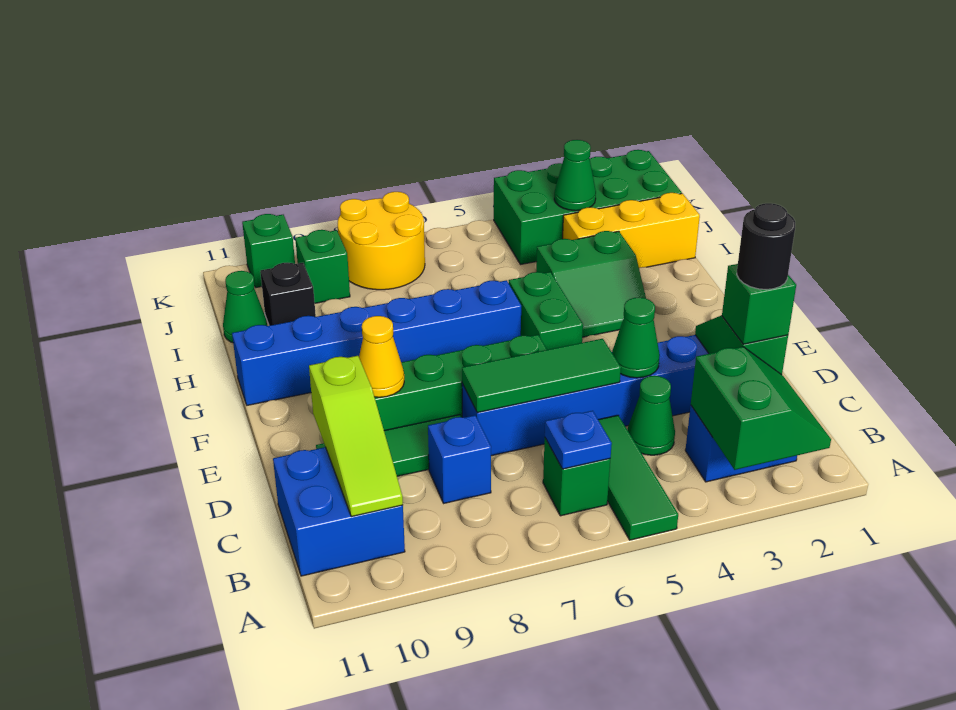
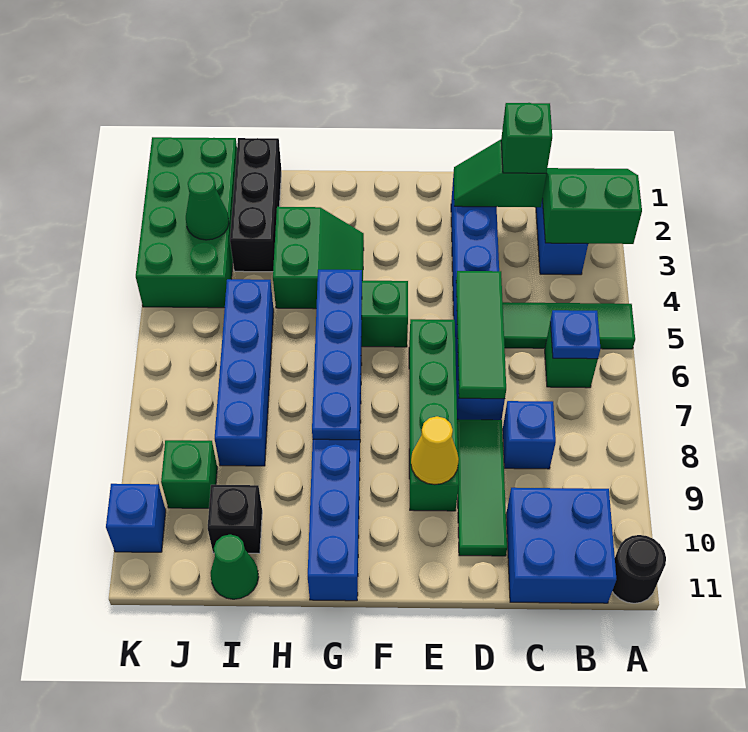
lime slope B10:D10 level 2 top D -> none
black round brick C2 level 4 -> black round brick A11 level 1
green cone C4 level 1 -> none
green cone D4 level 2 -> none
none -> blue plate G5:G8 level 2
yellow brick I1:I3 level 1 -> black brick I1:I3 level 1
none -> blue brick I5:I8 level 1
yellow round brick J7:K8 level 1 -> none
green brick K10 level 1 -> blue brick K10 level 1

